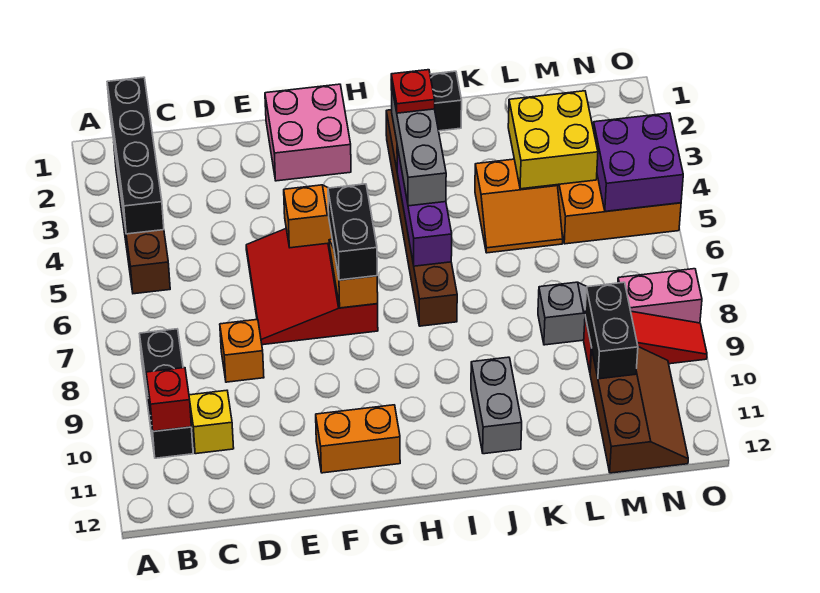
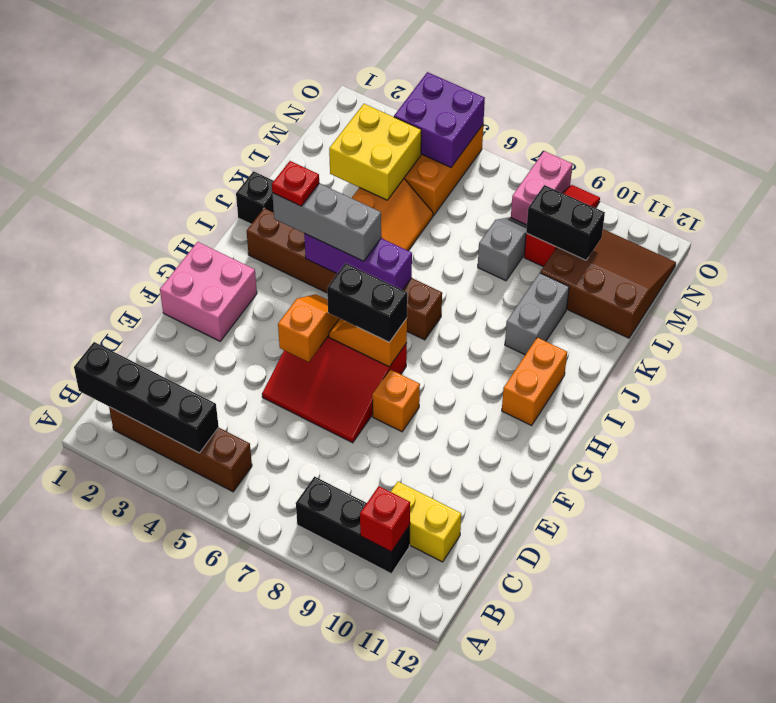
yellow brick C10 level 1 -> yellow brick C10:C11 level 1
orange brick D8 level 1 -> orange brick F8 level 1
orange brick F11:G11 level 1 -> orange brick H11:I11 level 1
grey brick J10:J11 level 1 -> grey brick J10:K10 level 1
brown slope M10:N12 level 1 top M -> brown slope L10:N12 level 1 top L

